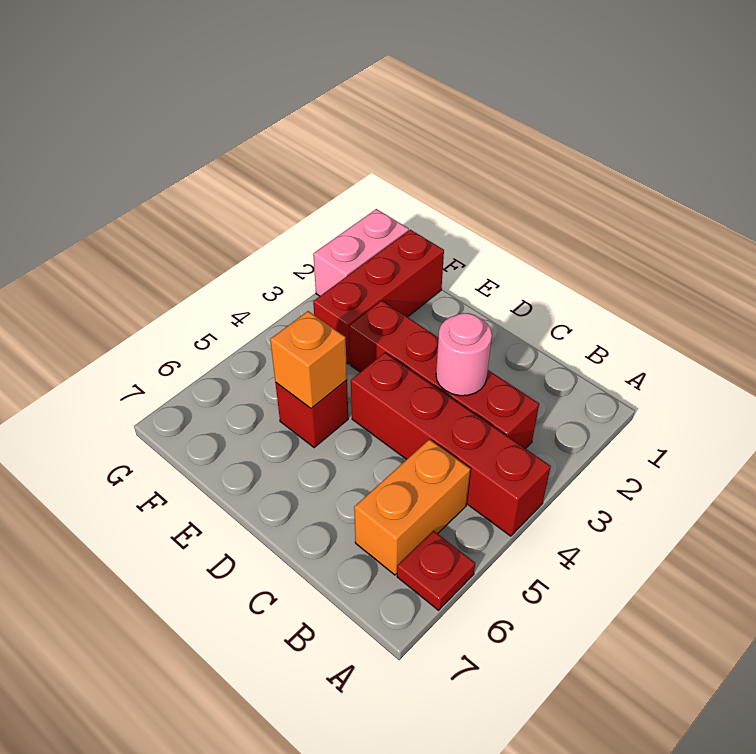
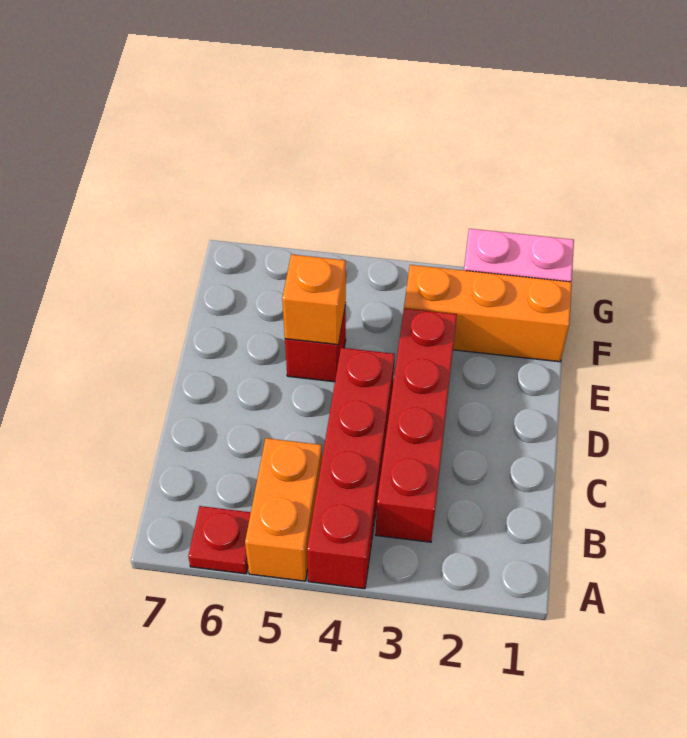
orange brick B5:B6 level 1 -> orange brick A5:B5 level 1
pink round brick C3 level 2 -> none
red brick F1:F3 level 1 -> orange brick F1:F3 level 1

